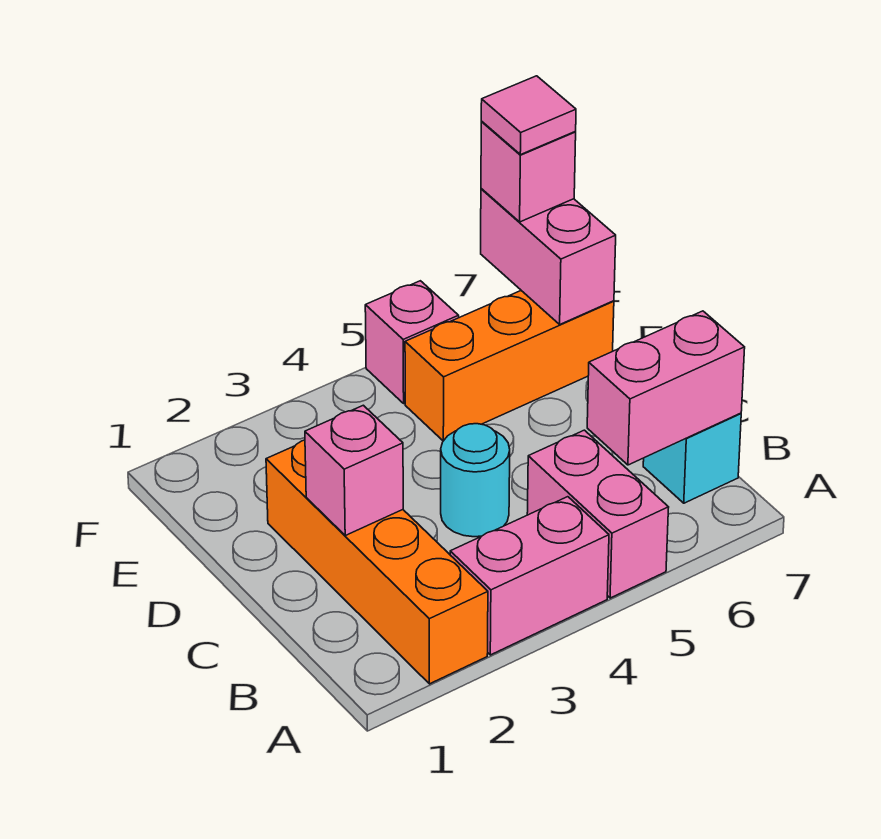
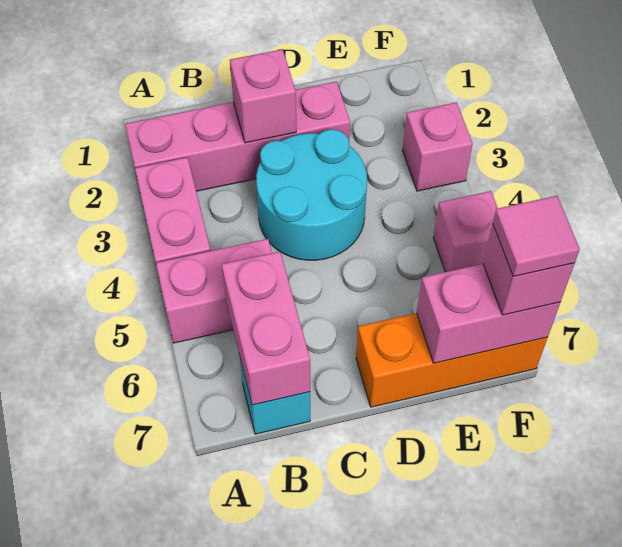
orange brick A2:D2 level 1 -> pink brick A2:D2 level 1
cyan round brick C4 level 1 -> cyan round brick C3:D4 level 1
orange brick E5:E7 level 1 -> orange brick D7:F7 level 1
none -> pink brick F3 level 1

